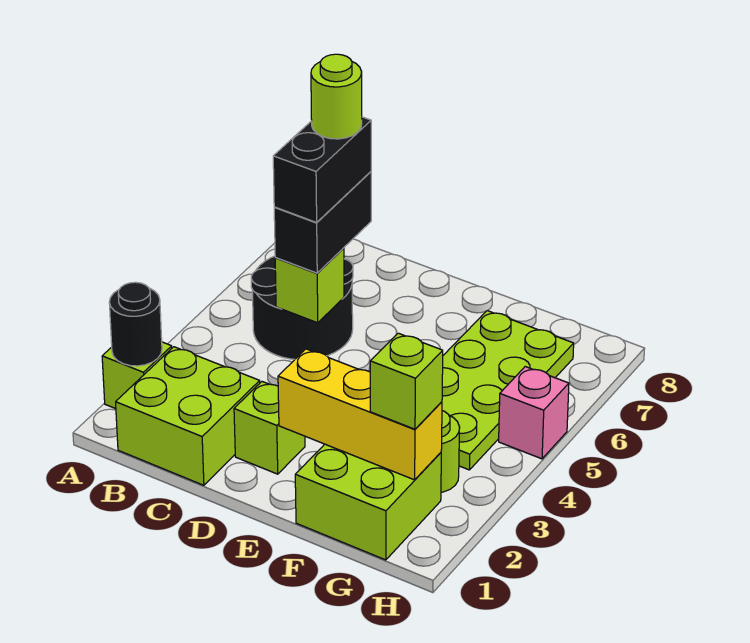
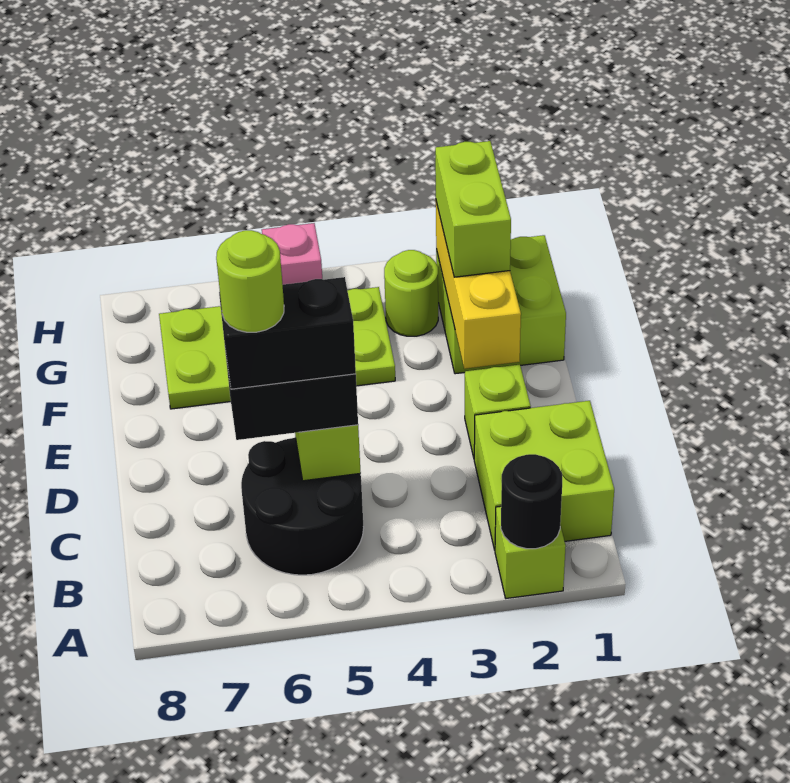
lime brick G2 level 3 -> lime brick F2:G2 level 3

